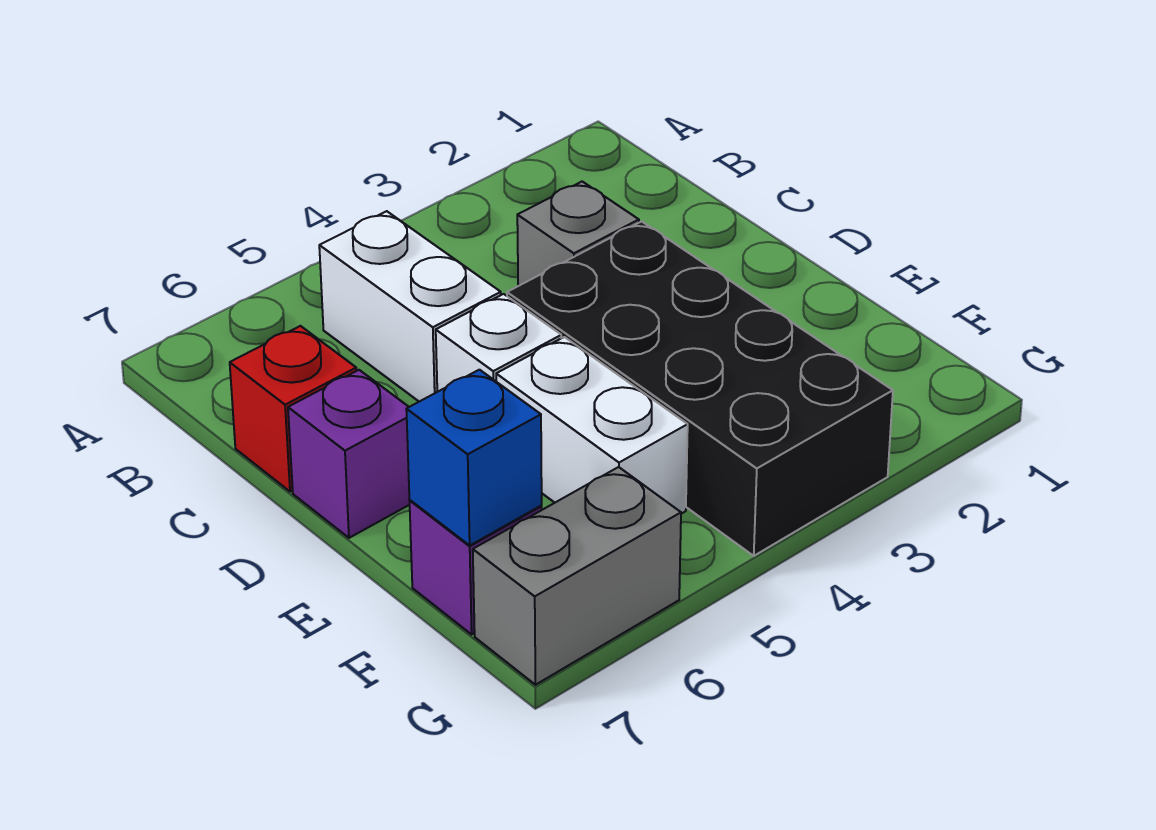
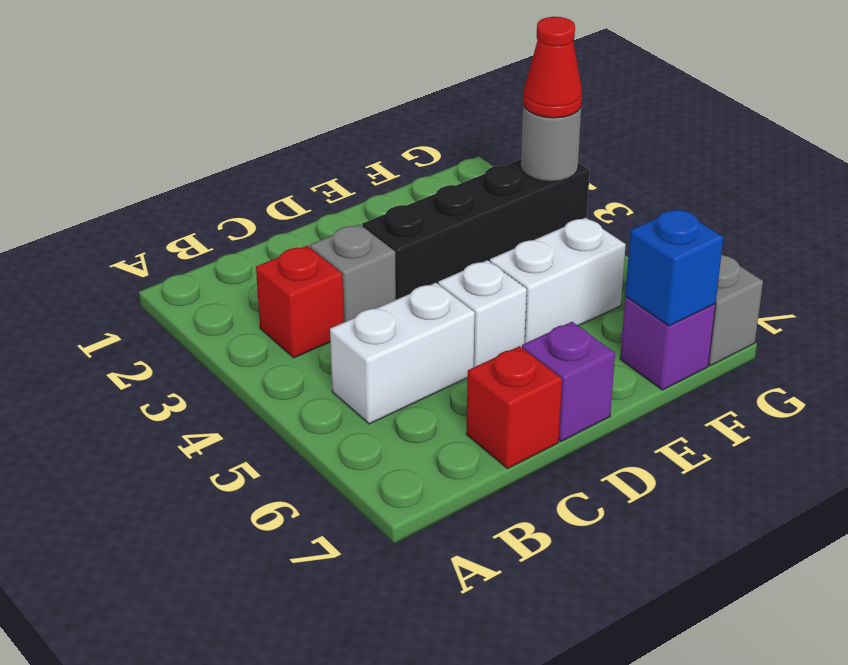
none -> red brick B3 level 1
black brick D3:G4 level 1 -> black brick D3:G3 level 1
none -> grey round brick G3 level 2
none -> red cone G3 level 3

